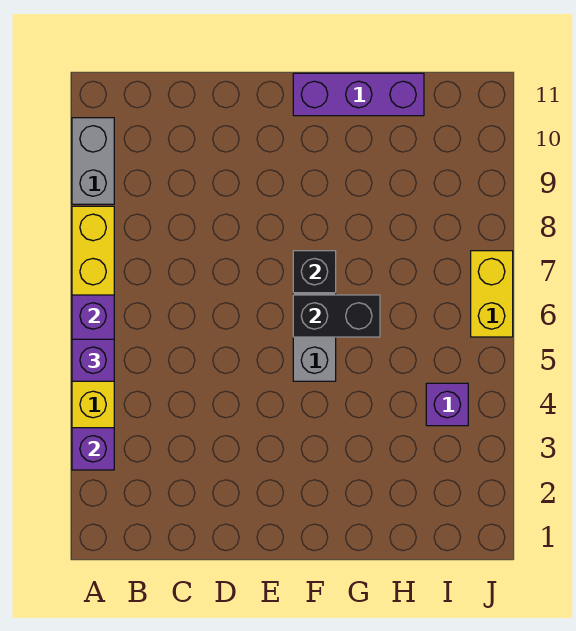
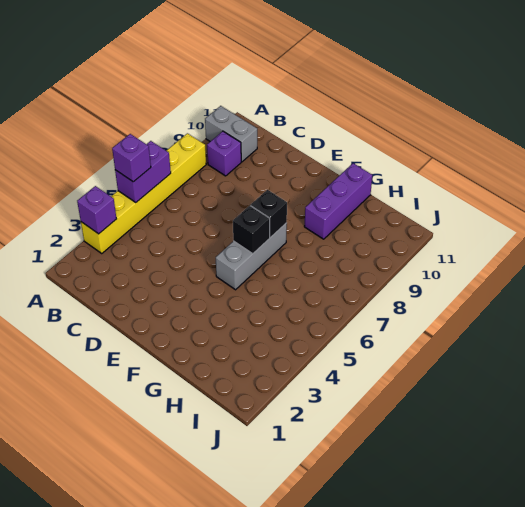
grey brick A9:A10 level 1 -> grey brick A10:B10 level 1
black brick F6:G6 level 2 -> black brick F6 level 2
purple brick F11:H11 level 1 -> purple brick G9:G11 level 1
purple brick I4 level 1 -> purple brick B9 level 1
yellow brick J6:J7 level 1 -> none

